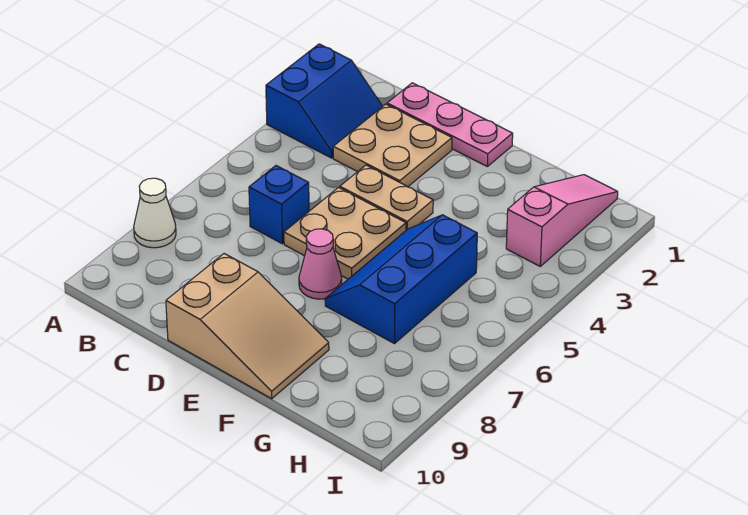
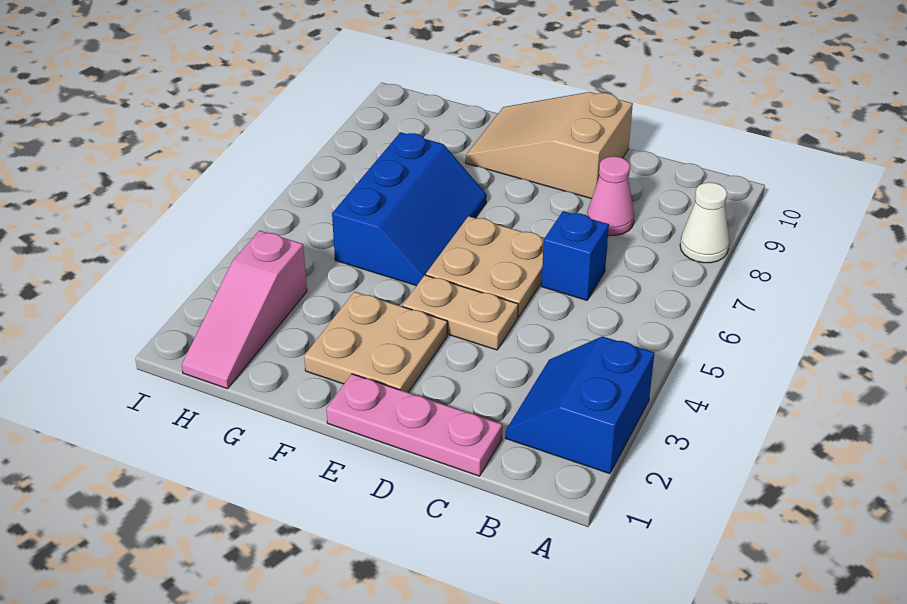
tan plate C2:D3 level 1 -> tan plate E2:F3 level 1
pink cone E7 level 1 -> pink cone C8 level 1

